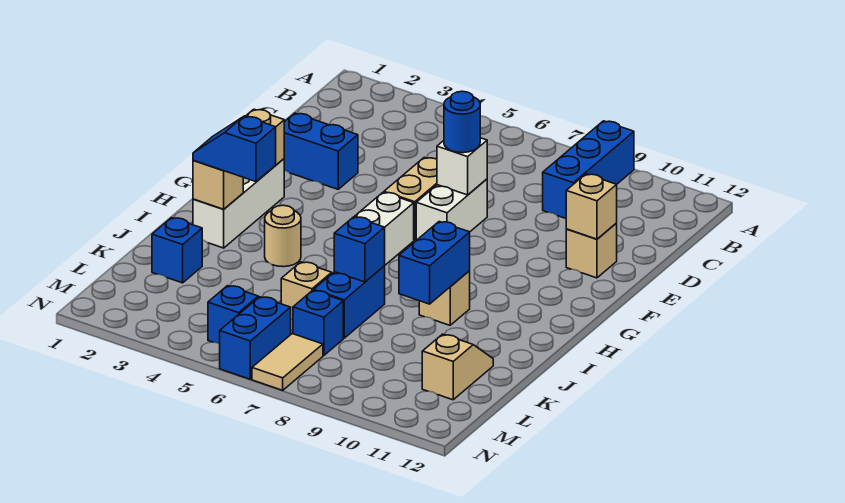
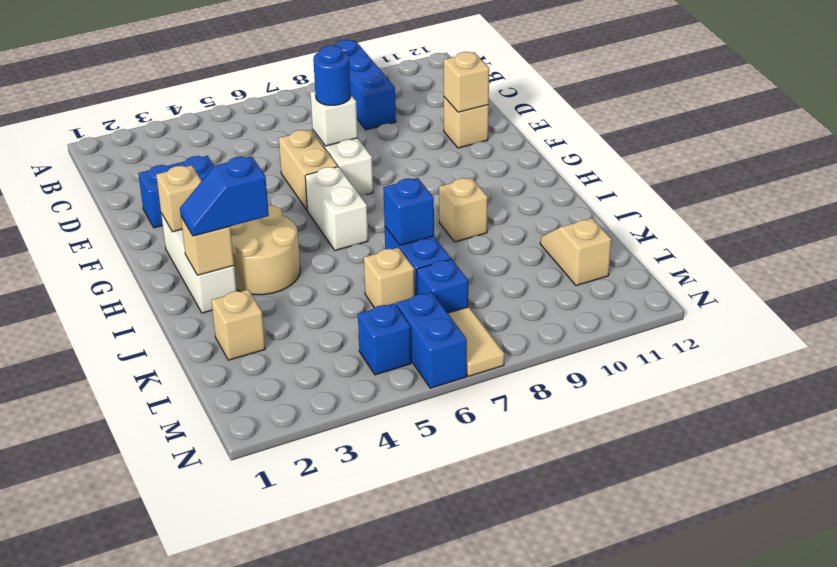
tan round brick I4 level 1 -> tan round brick H3:I4 level 1
blue brick I9:J9 level 2 -> none
blue brick K2 level 1 -> tan brick K2 level 1

